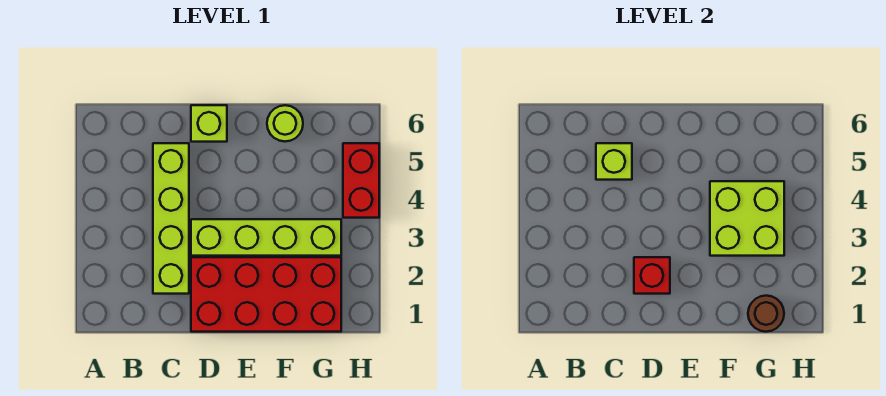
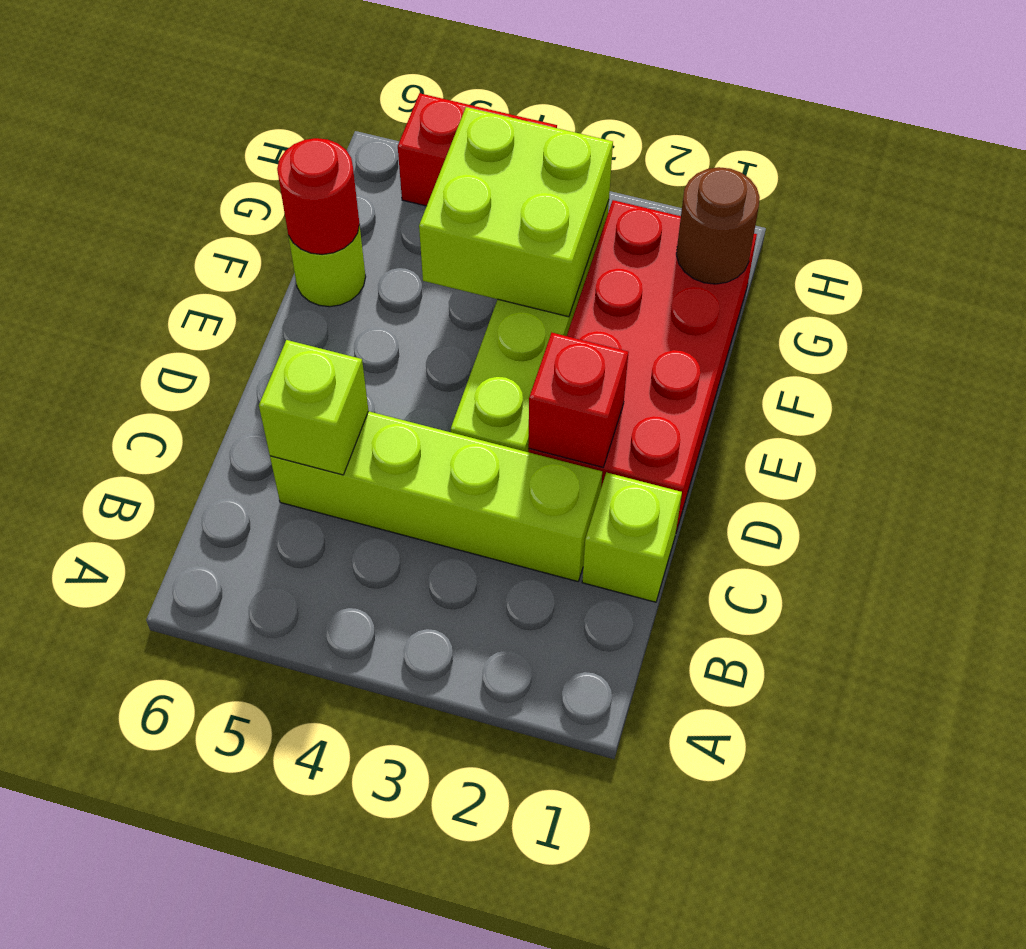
lime brick D6 level 1 -> lime brick C1 level 1
none -> red round brick F6 level 2

